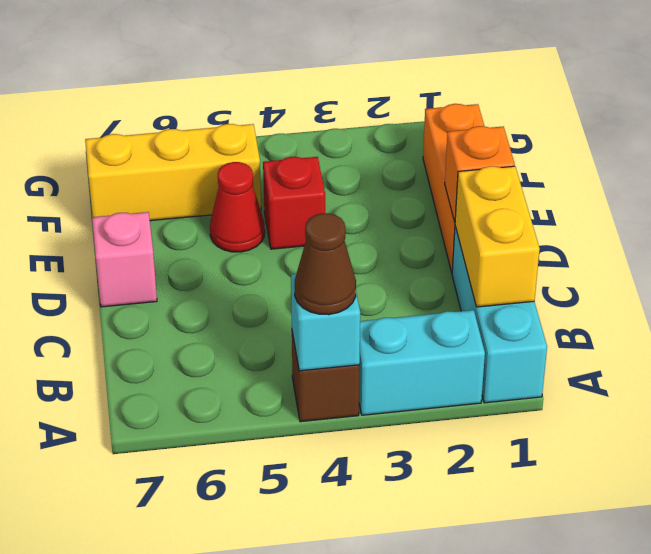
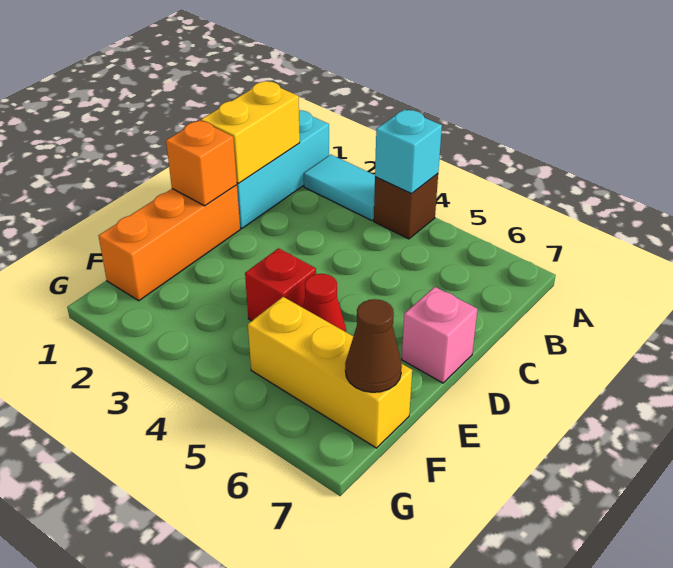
cyan brick A2:A3 level 1 -> cyan tile A2:A3 level 1
brown cone A4 level 3 -> brown cone F7 level 2

